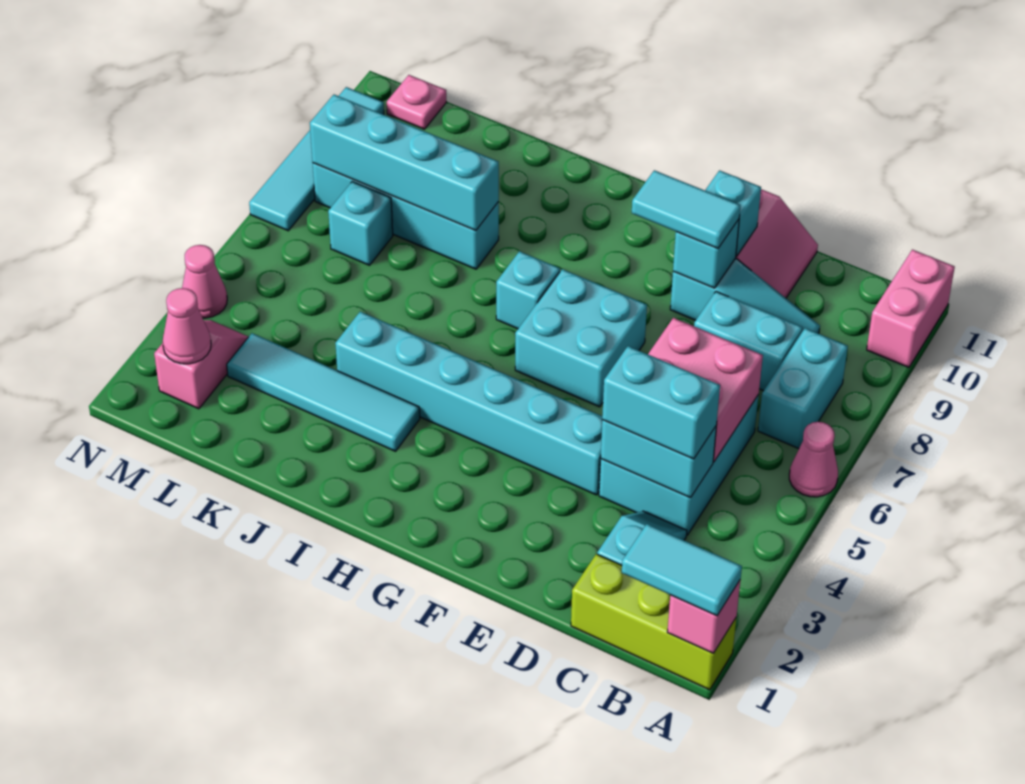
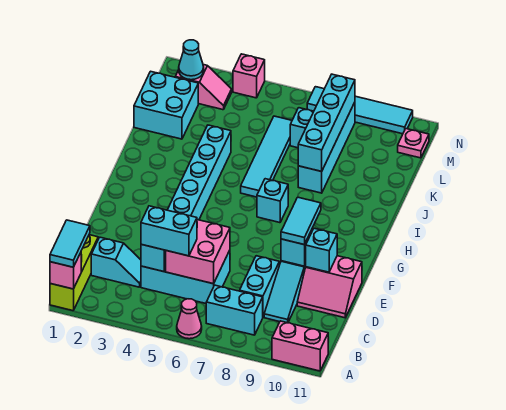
cyan brick C4:D4 level 3 -> cyan brick C4:C5 level 3
cyan brick F6:G7 level 1 -> cyan brick K1:L2 level 1
cyan tile I3:L3 level 1 -> cyan tile I6:L6 level 1
pink cone M2 level 2 -> cyan cone M2 level 2
pink cone N4 level 1 -> pink brick N4 level 1

